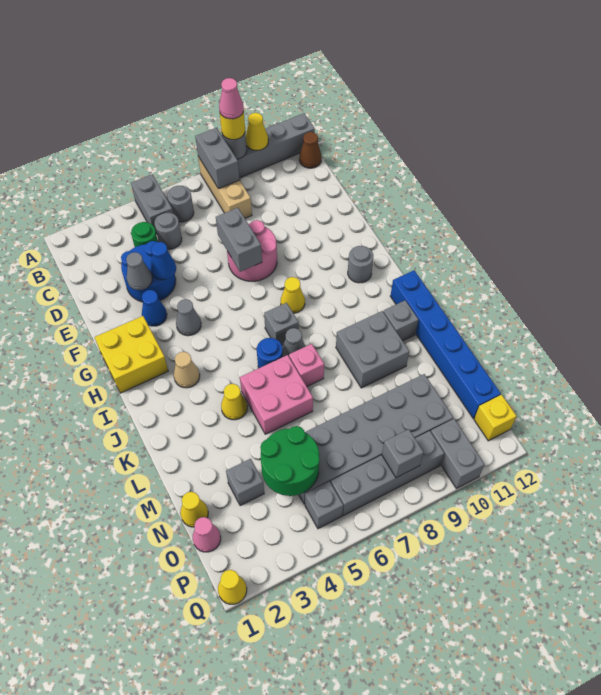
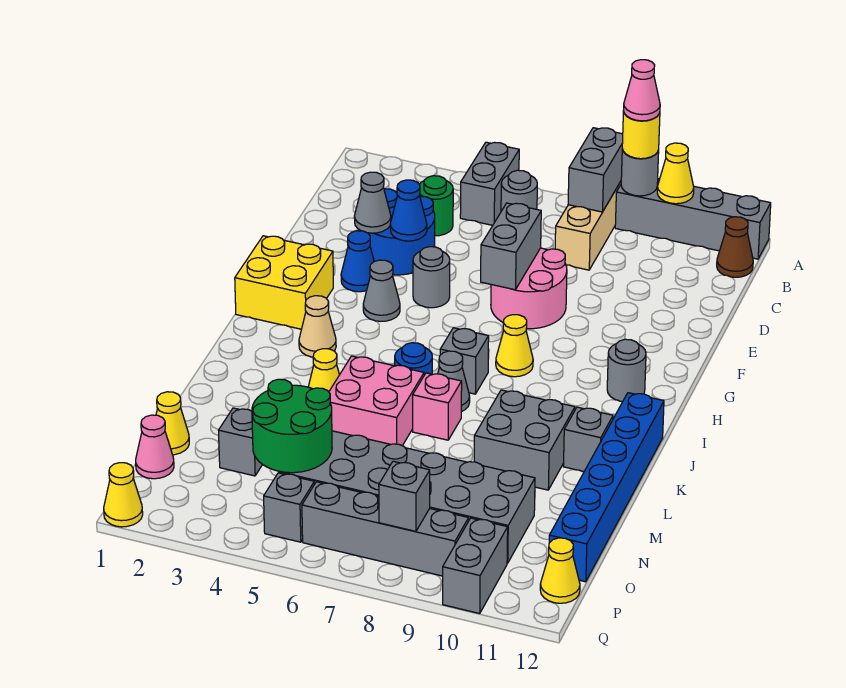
grey round brick C5 level 1 -> grey round brick F5 level 1
yellow brick P12 level 1 -> yellow cone P12 level 1

